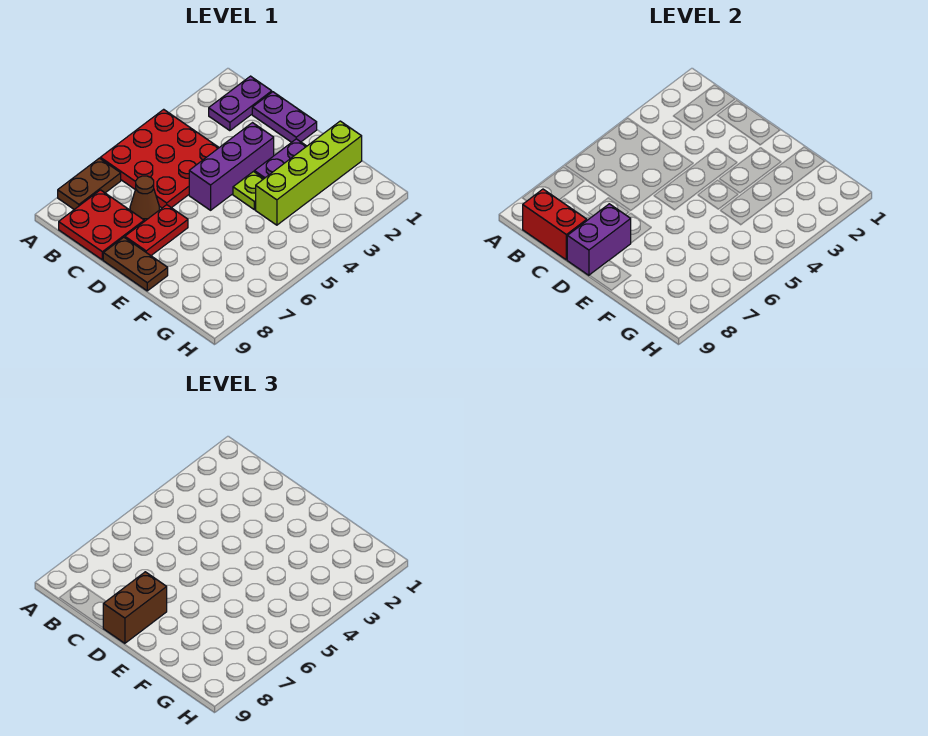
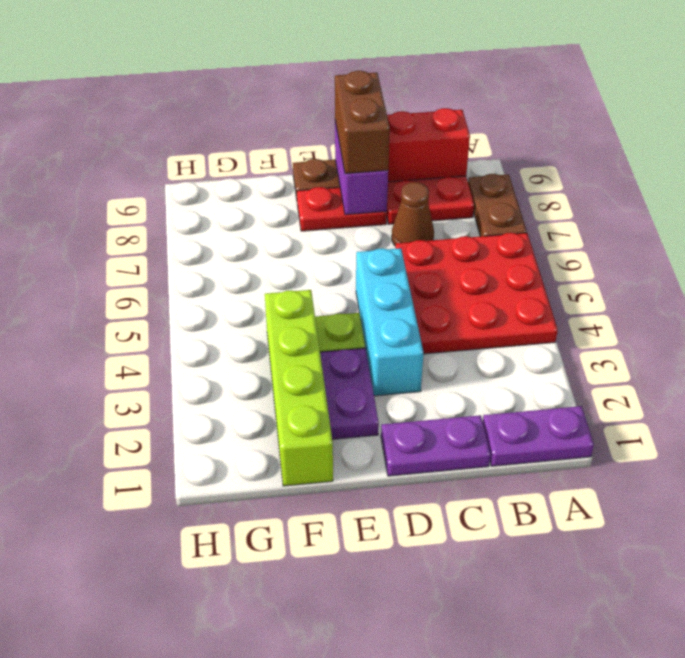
purple plate B1:B2 level 1 -> purple plate A1:B1 level 1
purple brick D3:D5 level 1 -> cyan brick D3:D5 level 1
red plate D7:D8 level 1 -> red plate D8:E8 level 1

